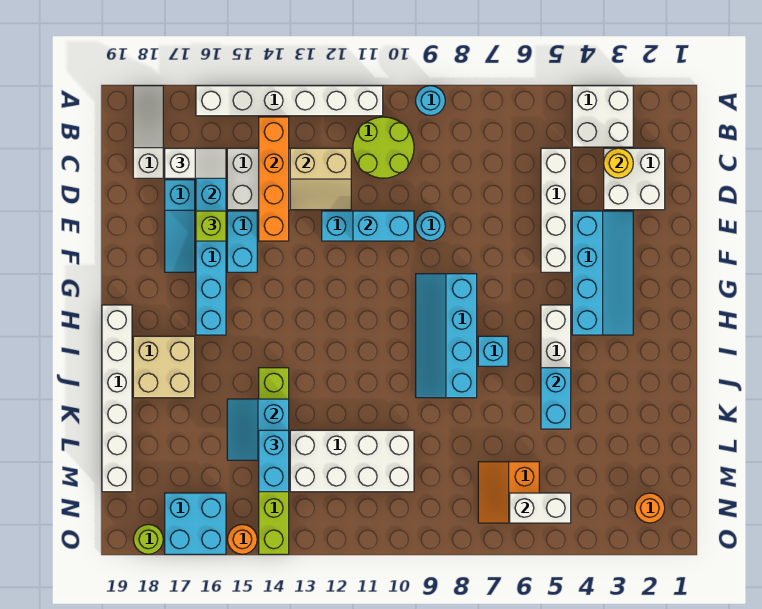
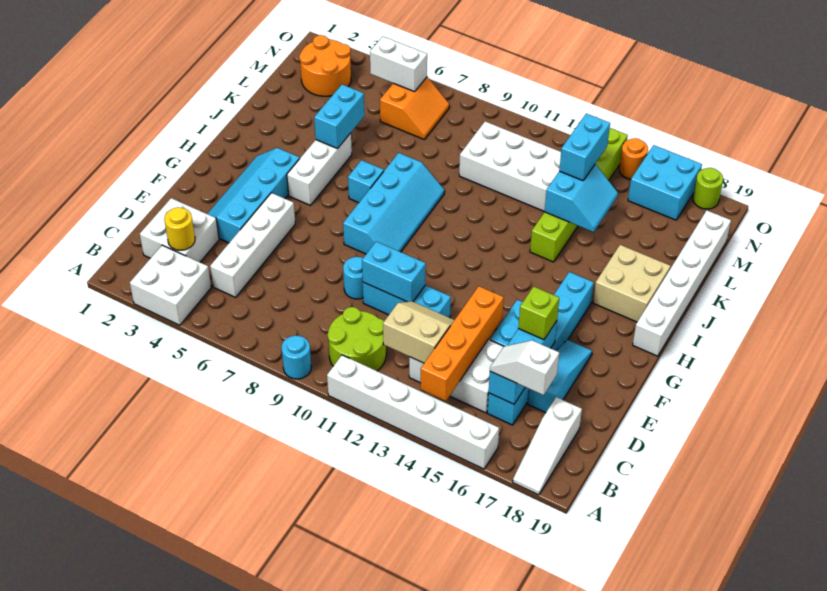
orange round brick N2 level 1 -> orange round brick M2:N3 level 1

